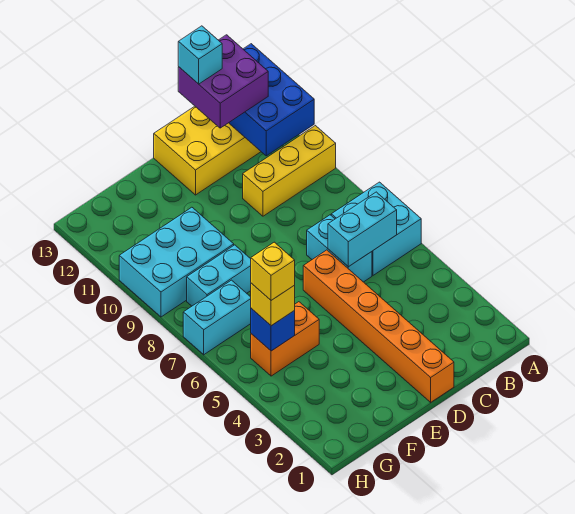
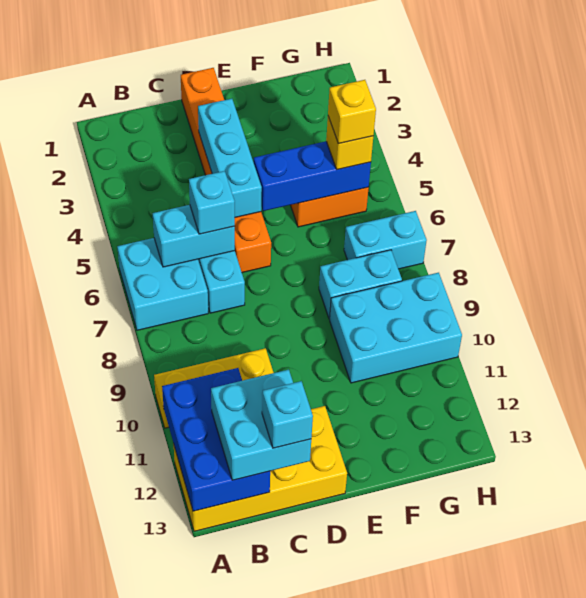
purple brick B12:C13 level 3 -> cyan brick B12:C13 level 3
none -> cyan brick C6 level 3
none -> cyan brick D3:D5 level 2
blue brick G5 level 2 -> blue brick E5:G5 level 2

